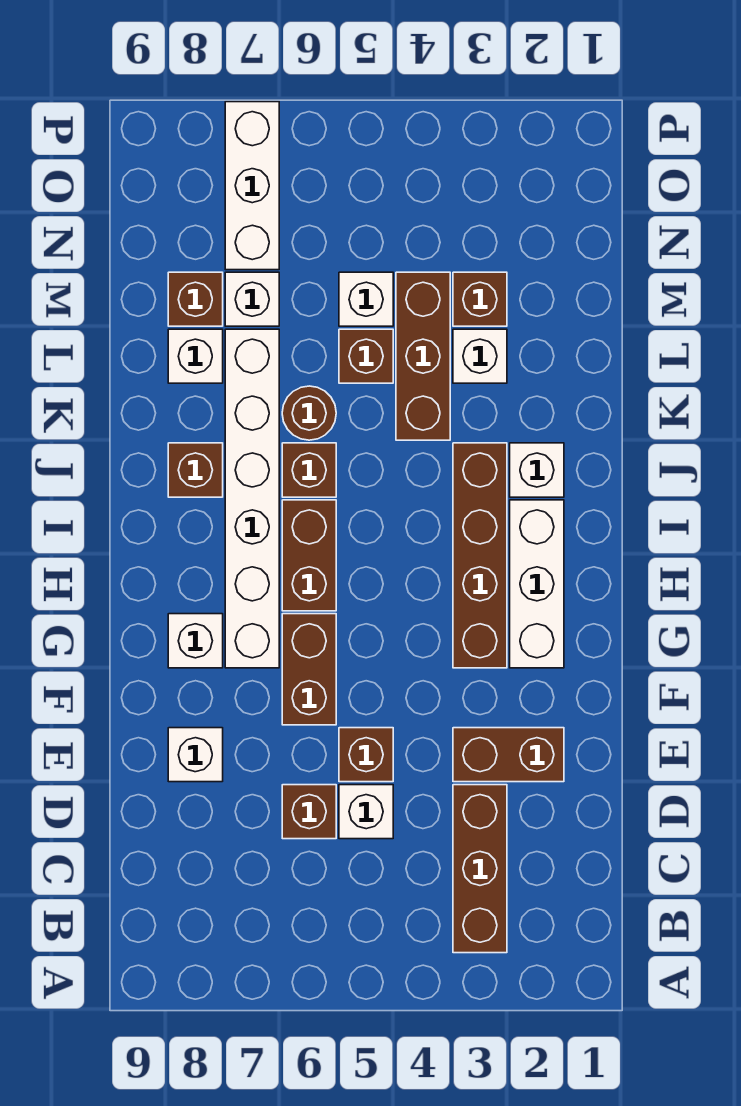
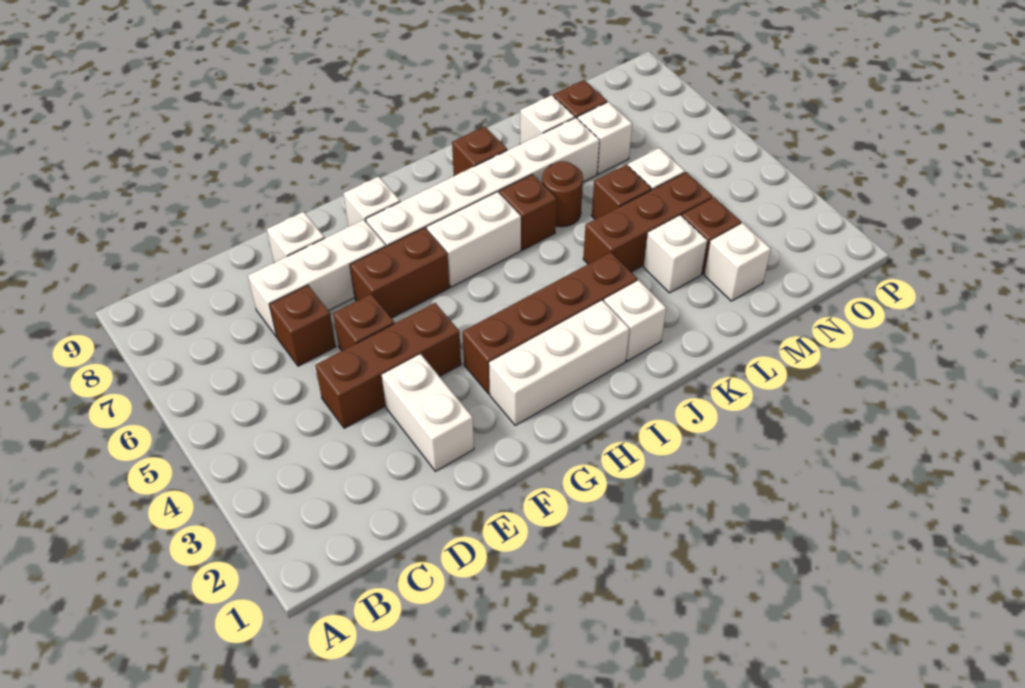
brown brick B3:D3 level 1 -> brown brick D4:F4 level 1
white brick D5 level 1 -> white brick M2 level 1
brown brick E2:E3 level 1 -> white brick E2:E3 level 1
brown brick H6:I6 level 1 -> white brick H6:I6 level 1
white brick N7:P7 level 1 -> white brick D7:F7 level 1

